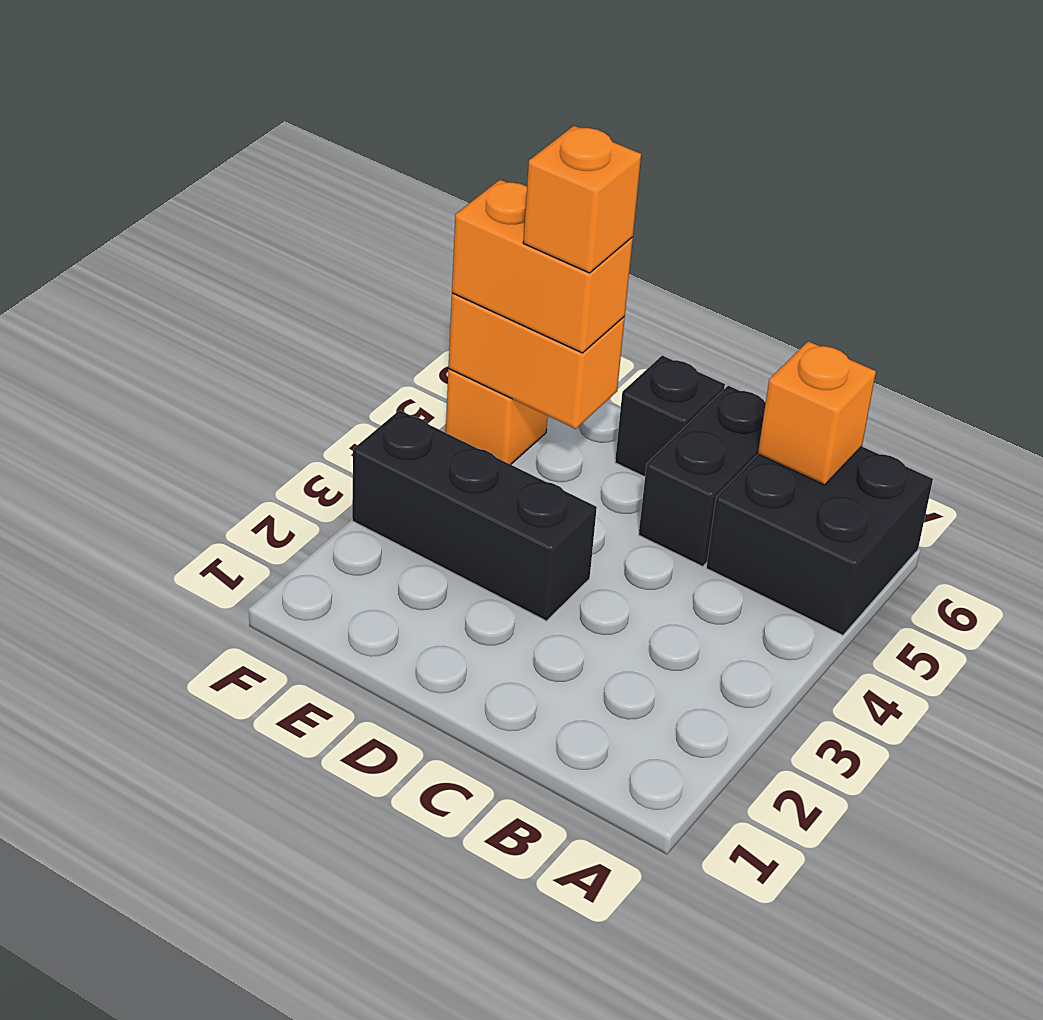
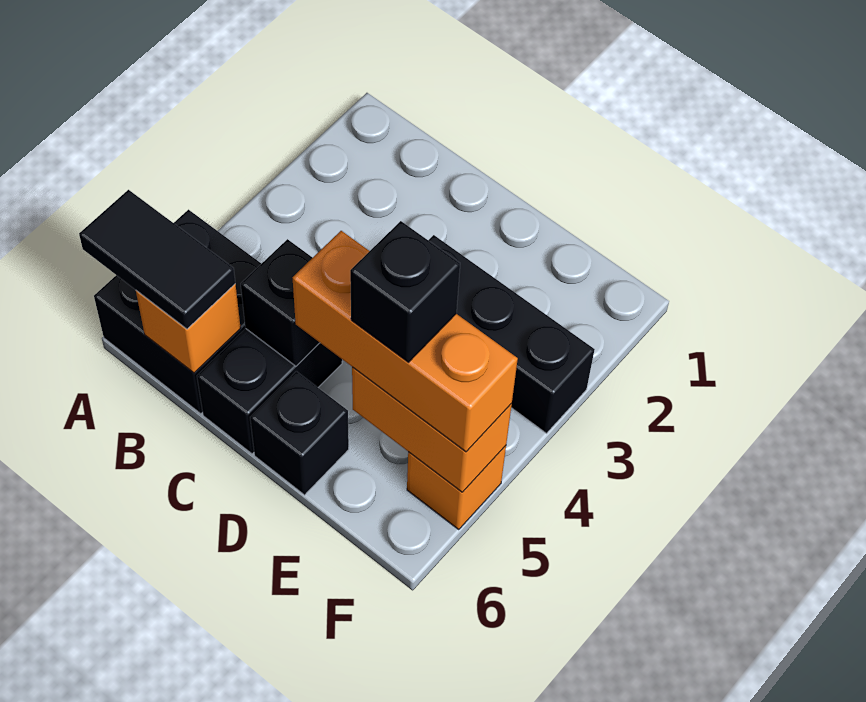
none -> black tile A6:B6 level 3
none -> black brick C5 level 2
orange brick E5:F5 level 3 -> orange brick D5:F5 level 3
orange brick E5 level 4 -> black brick E5 level 4

